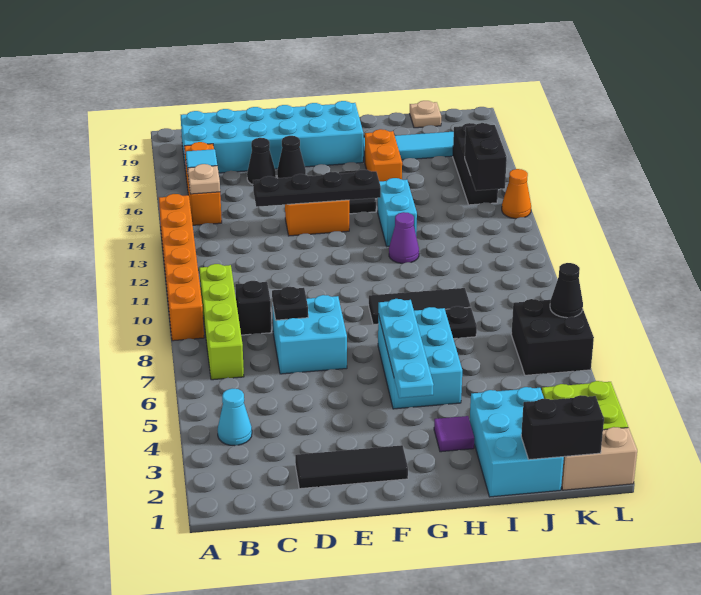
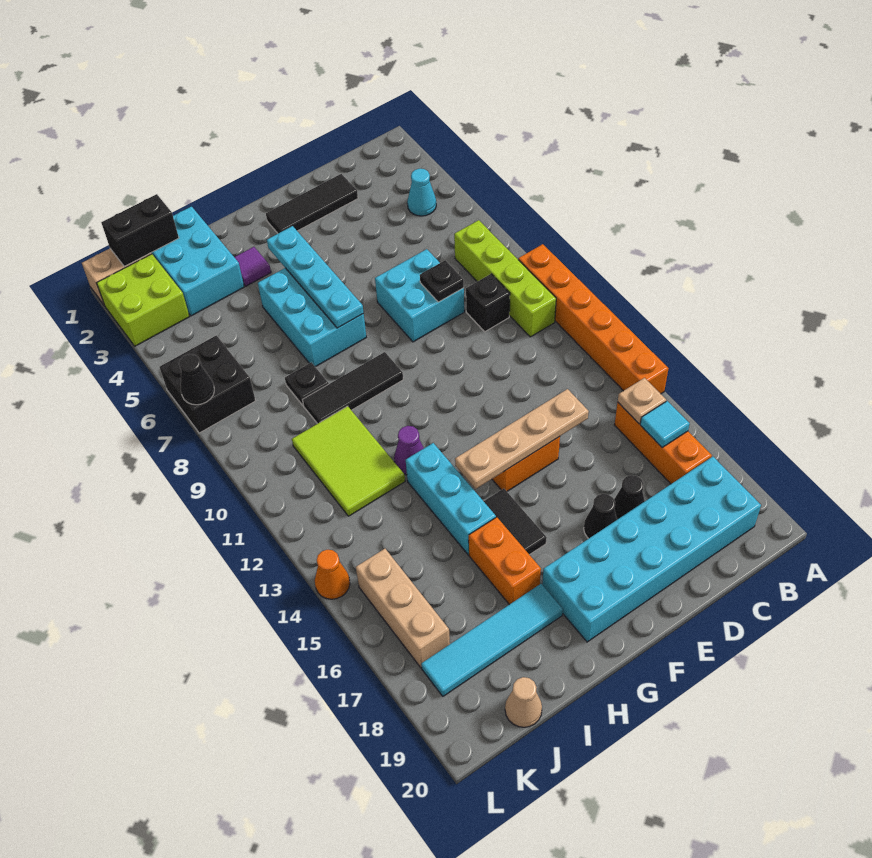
black plate D14:G14 level 2 -> tan plate D14:G14 level 2
cyan brick H13:H14 level 1 -> cyan brick H13:H15 level 1
none -> lime tile I10:J12 level 1
tan plate J20 level 1 -> tan cone J20 level 1
black brick K14:K15 level 2 -> none
black brick K15:K17 level 1 -> tan brick K15:K17 level 1

